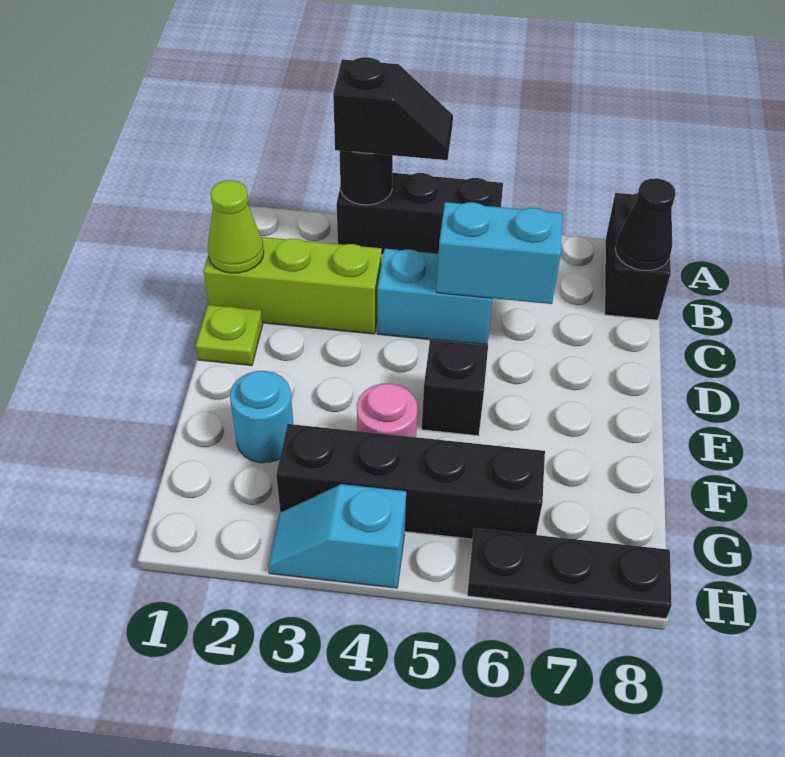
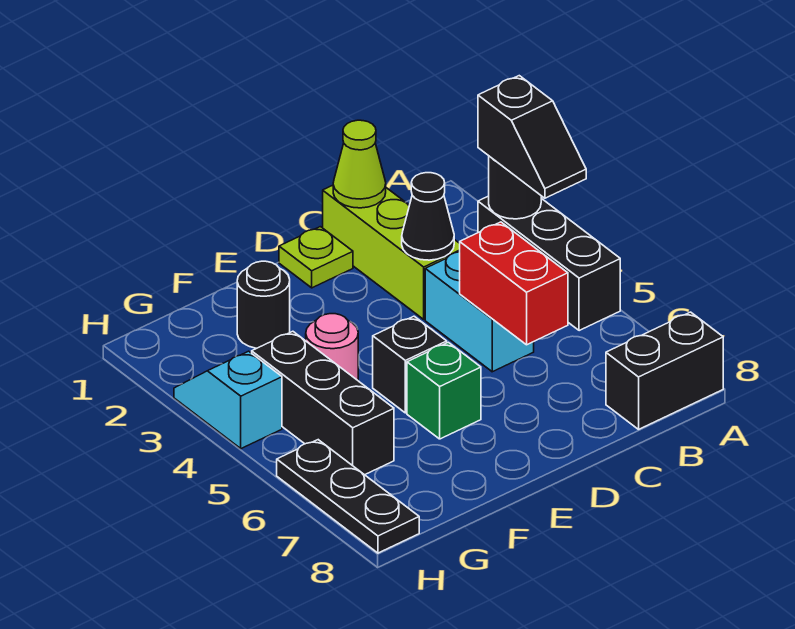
black cone B8 level 2 -> black cone C3 level 2
cyan brick C5:C6 level 2 -> red brick C5:C6 level 2
none -> green brick E6 level 1
cyan round brick F2 level 1 -> black round brick F2 level 1
black brick G3:G6 level 1 -> black brick G4:G6 level 1

